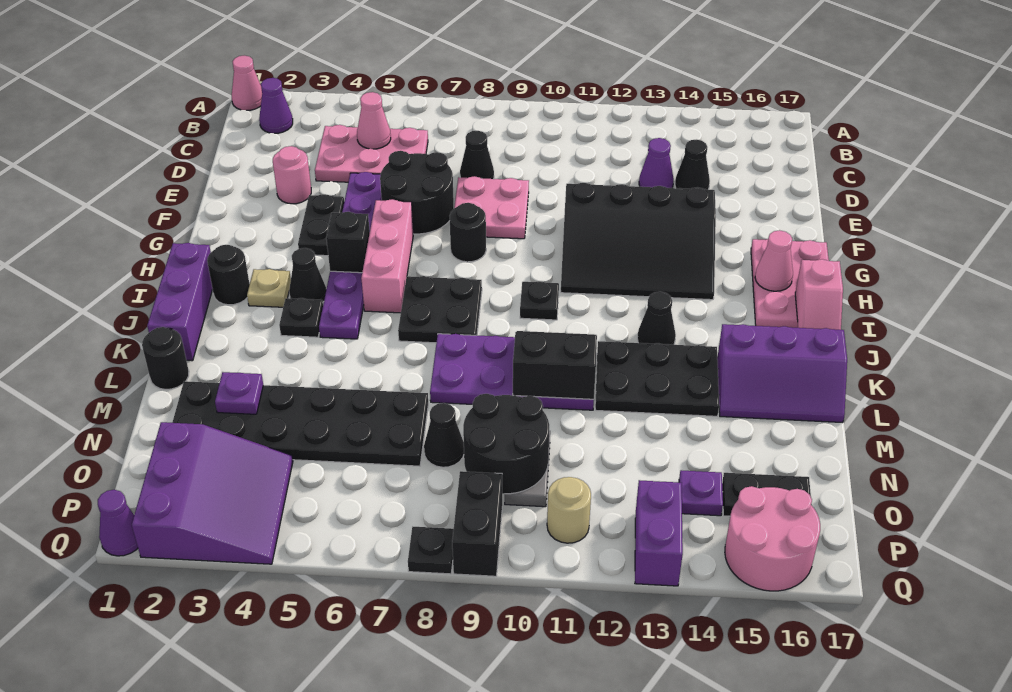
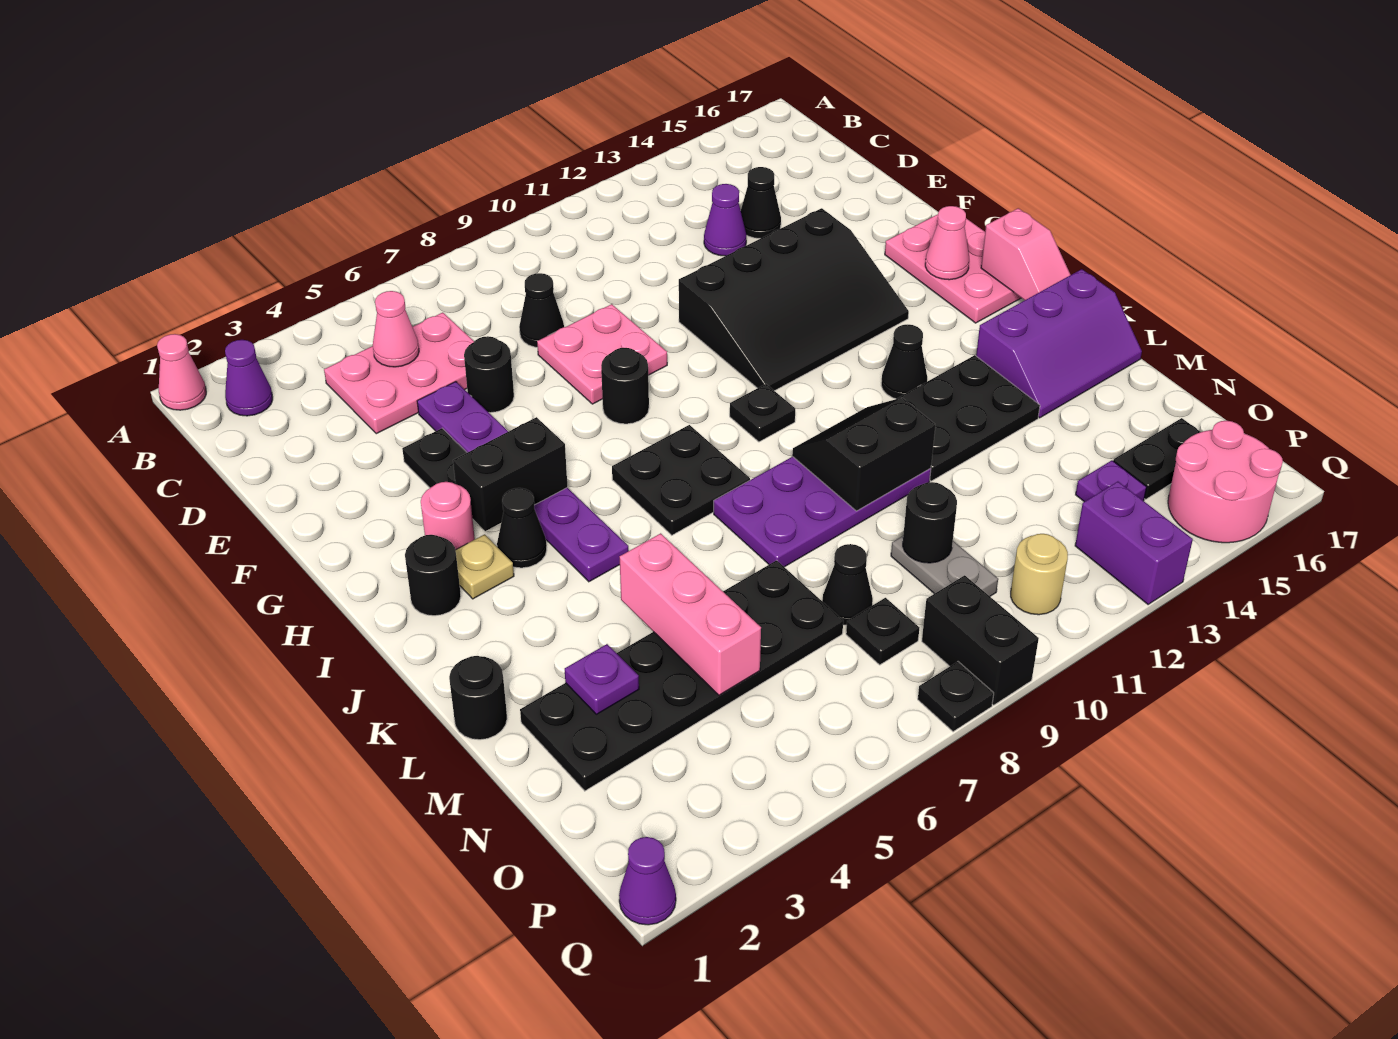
pink round brick E3 level 1 -> pink round brick H3 level 1
black round brick E6:F7 level 1 -> black round brick E6 level 1
pink brick G6:I6 level 1 -> pink brick L5:N5 level 2
black brick H5 level 2 -> black brick H4:H5 level 2
purple brick I1:K1 level 1 -> none
black plate J4 level 1 -> black plate O8 level 1
black round brick N9:O10 level 2 -> black round brick N10 level 2
purple slope O2:Q4 level 1 top 2 -> none

